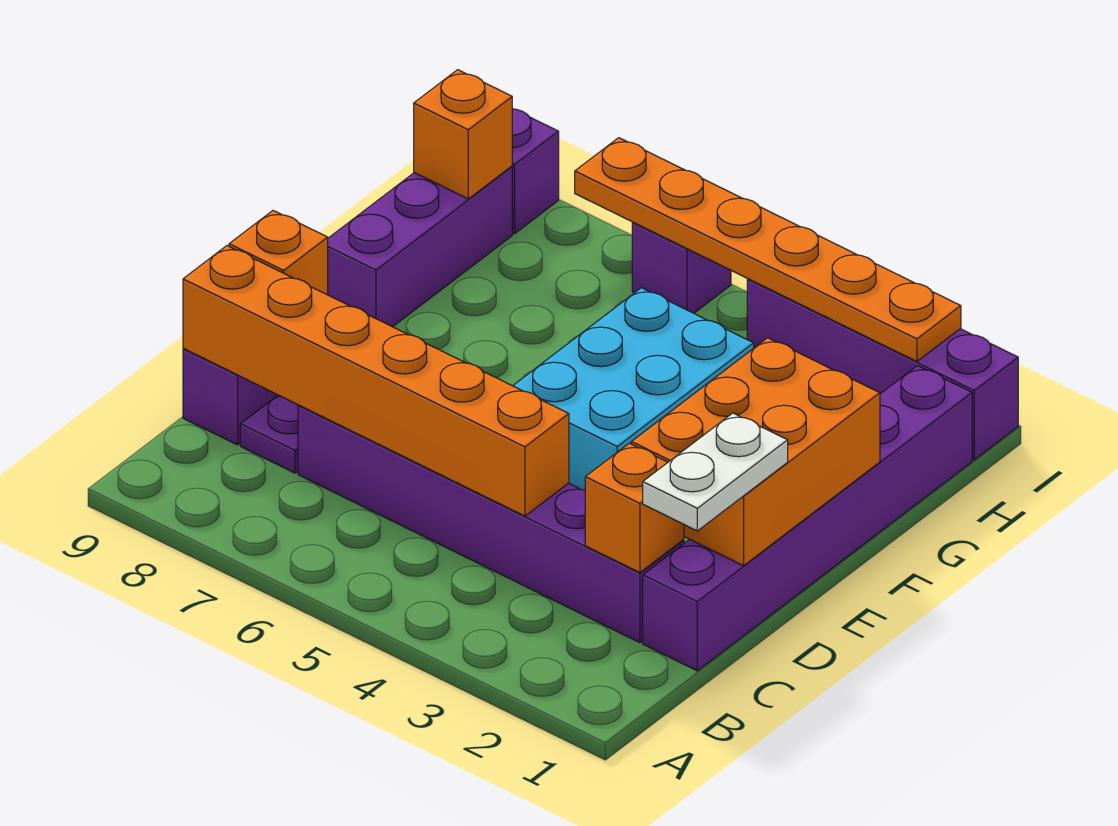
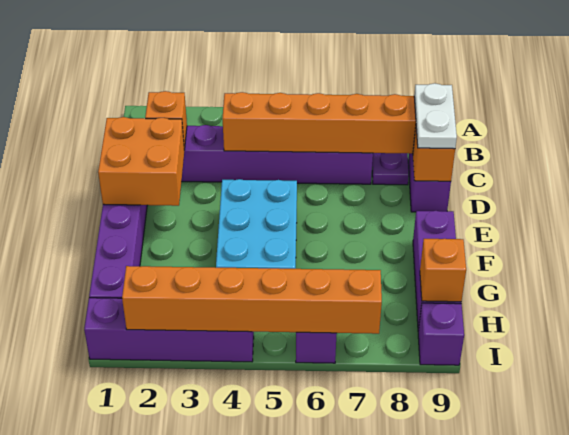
white plate C1:D1 level 3 -> white plate C9:D9 level 3
orange brick D1:F2 level 2 -> orange brick D1:E2 level 2
orange plate I2:I7 level 2 -> orange brick I2:I7 level 2

